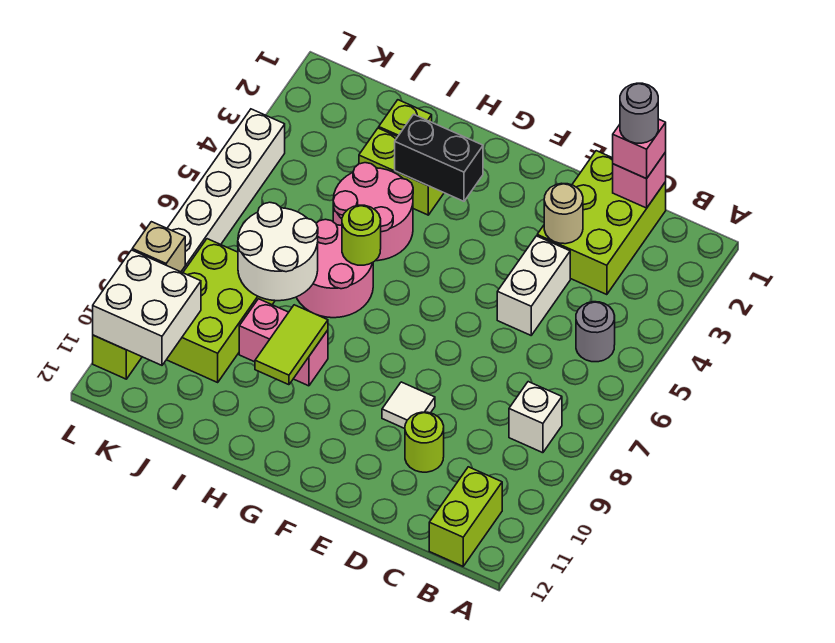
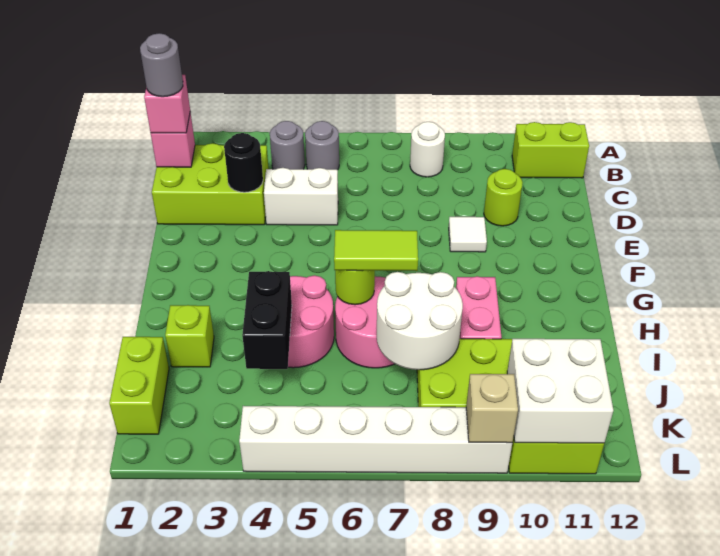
none -> grey round brick B4 level 1
white brick B8 level 1 -> white round brick B8 level 1
tan round brick D3 level 2 -> black round brick D3 level 2
black brick G3:H3 level 2 -> black brick I4:J4 level 2
lime brick H3:I3 level 1 -> lime brick J1:K1 level 1
lime tile H9:H10 level 2 -> lime tile H6:H7 level 3

